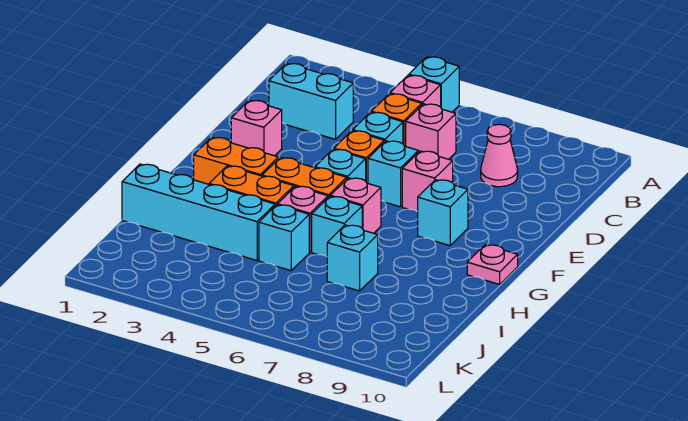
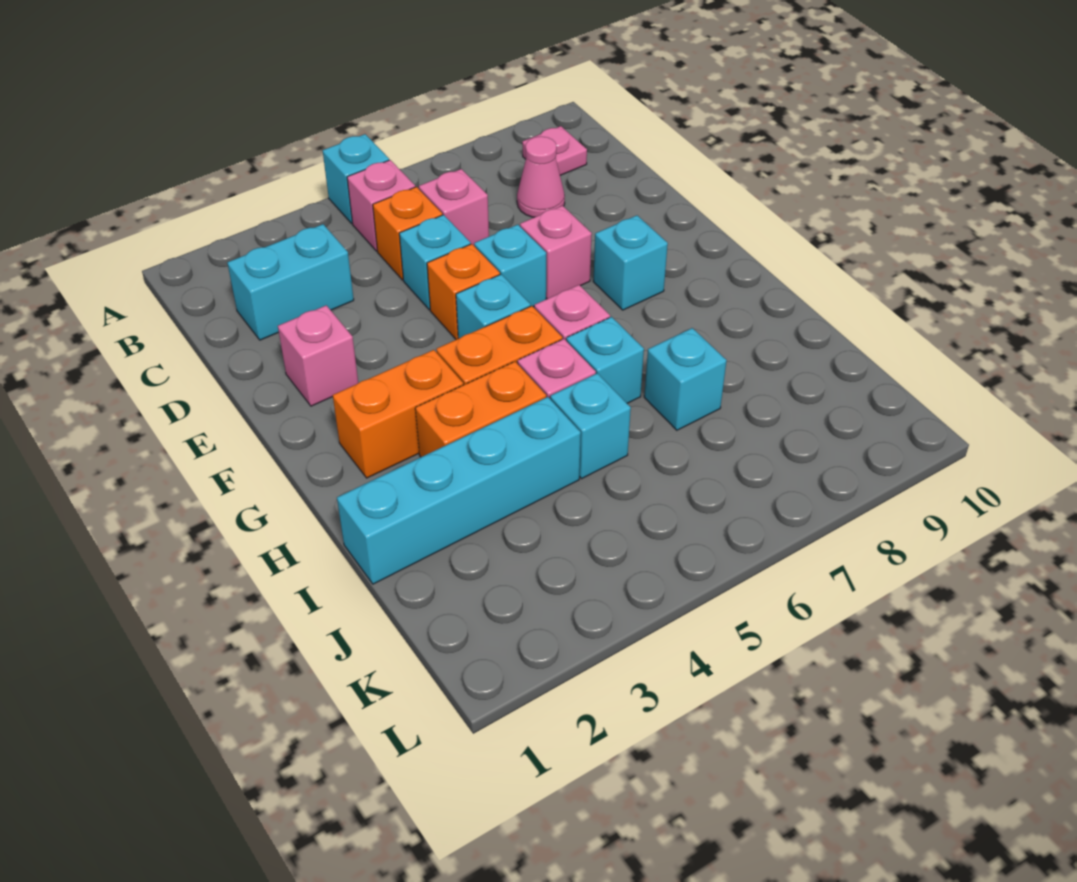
pink plate G10 level 1 -> pink plate B9 level 1

